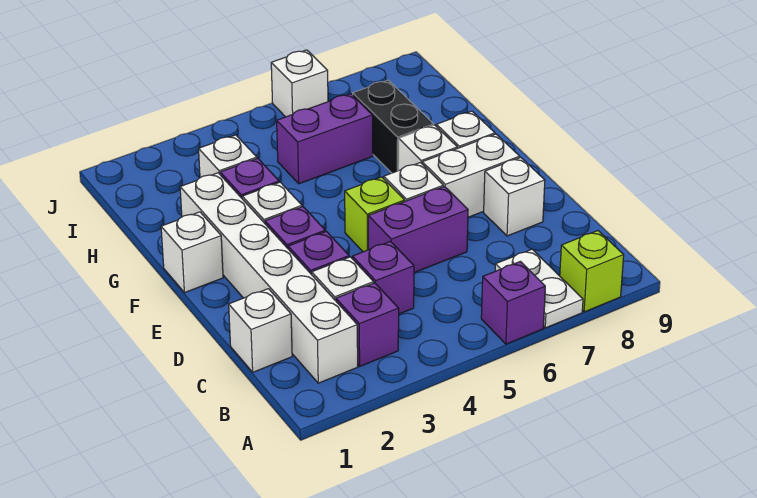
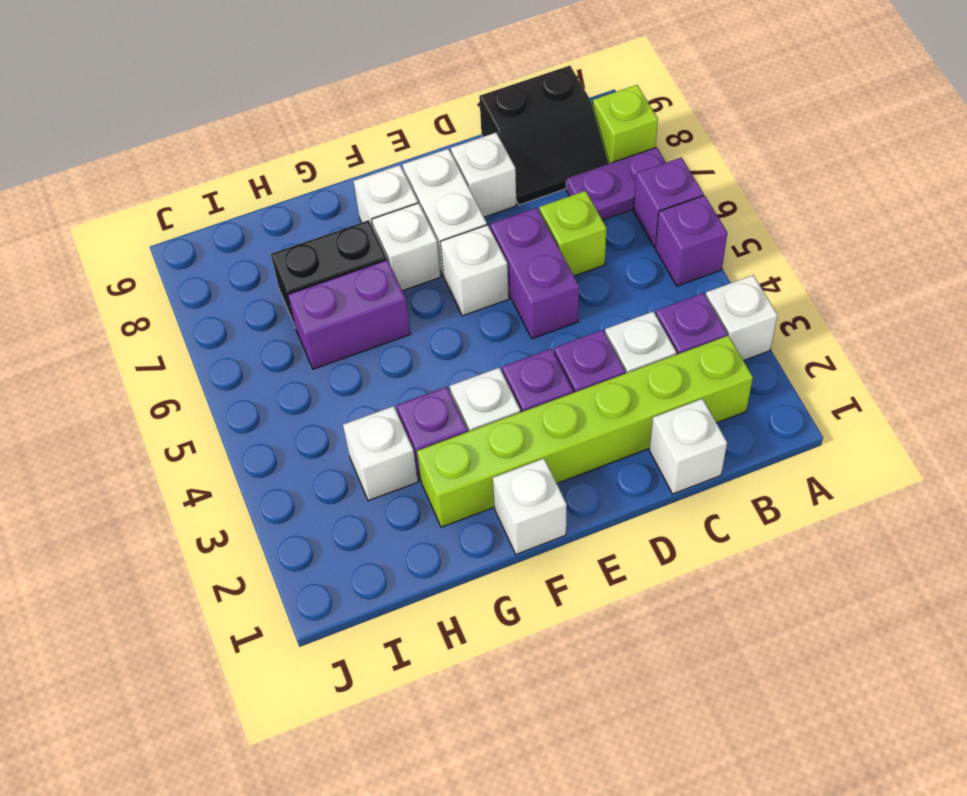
white plate A7:B7 level 1 -> purple plate A7:B7 level 1
white brick B2:G2 level 1 -> lime brick B2:G2 level 1
none -> black slope B8:C9 level 1 top 9
purple brick C4 level 1 -> purple brick A5 level 1
lime brick E5 level 1 -> lime brick C6 level 1
purple brick H5:H6 level 1 -> purple brick G6:H6 level 1
white brick J6 level 1 -> white brick A3 level 1

